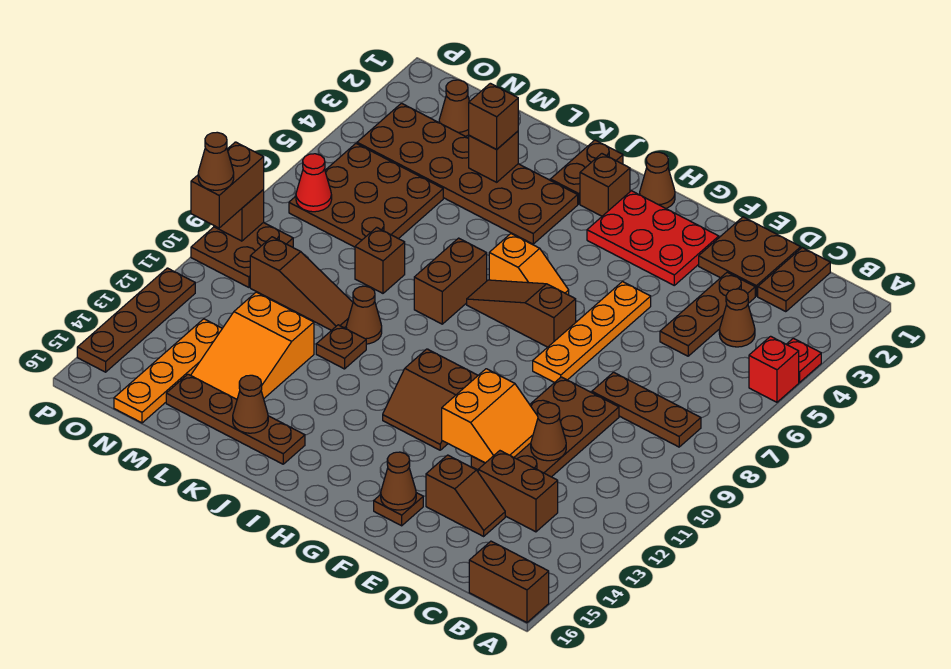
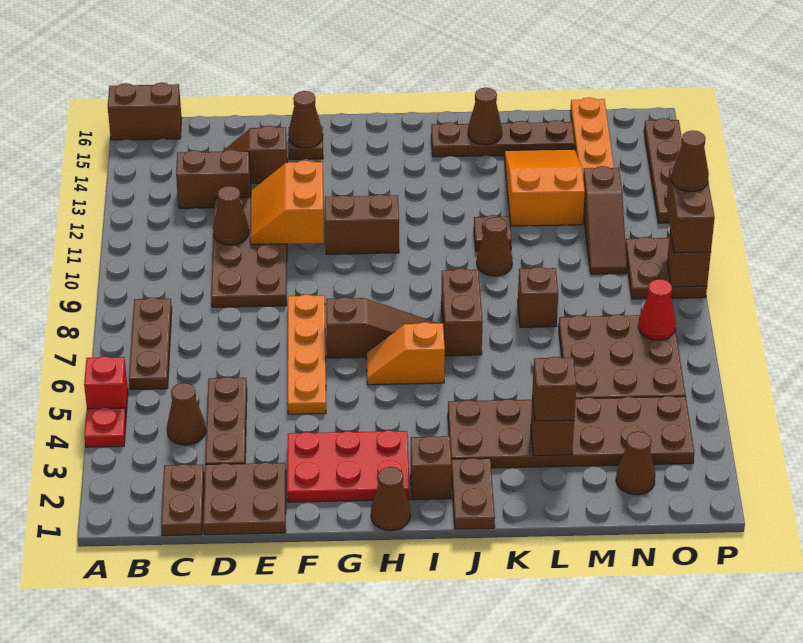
brown plate B8:D8 level 1 -> brown plate B6:B8 level 1
brown slope L10:N10 level 1 top N -> brown slope N10:N12 level 1 top 12

